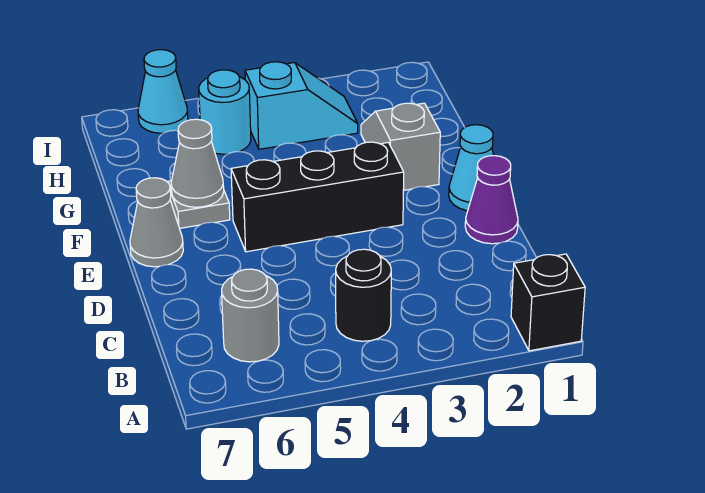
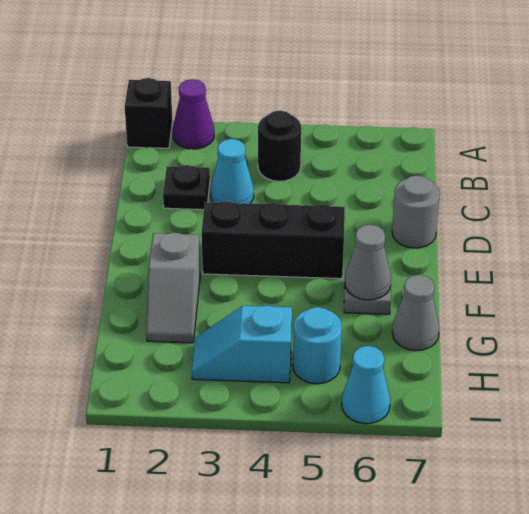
grey round brick B6 level 1 -> grey round brick D7 level 1
none -> black plate C2 level 1
purple cone D1 level 1 -> purple cone A2 level 1
cyan cone E1 level 1 -> cyan cone C3 level 1
grey cone E7 level 1 -> grey cone G7 level 1

